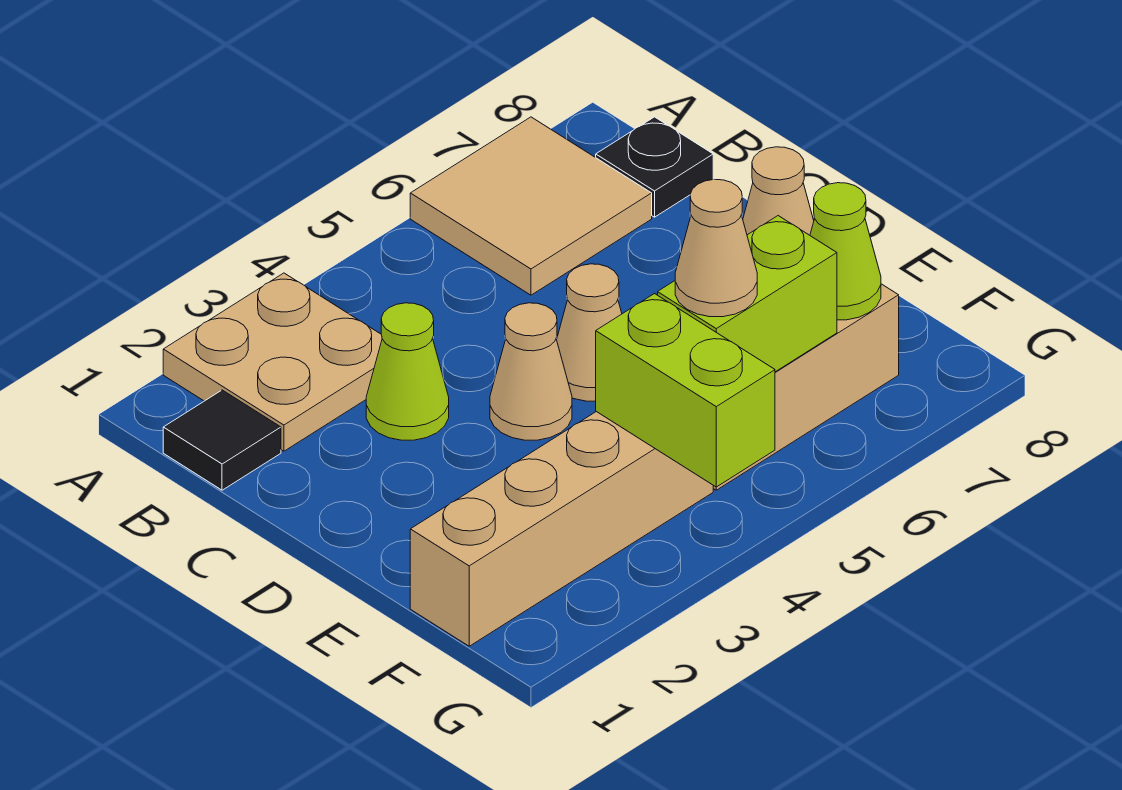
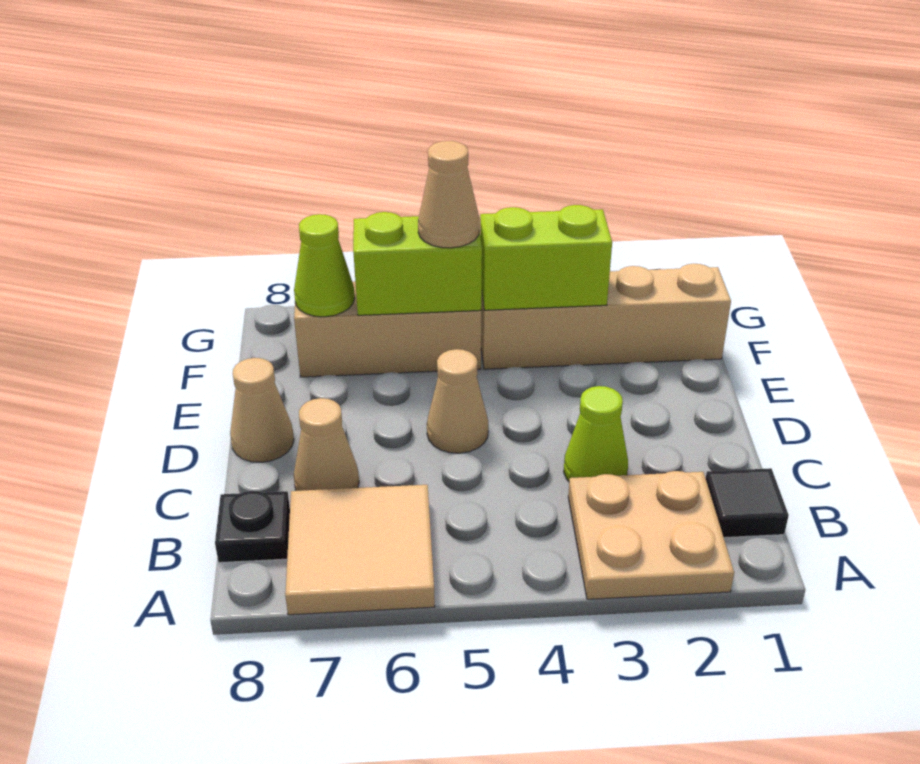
tan cone D4 level 1 -> tan cone C7 level 1
lime brick F4:G4 level 2 -> lime brick F3:F4 level 2

